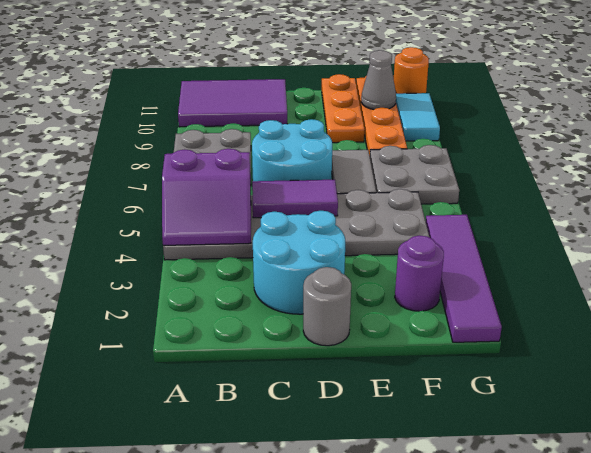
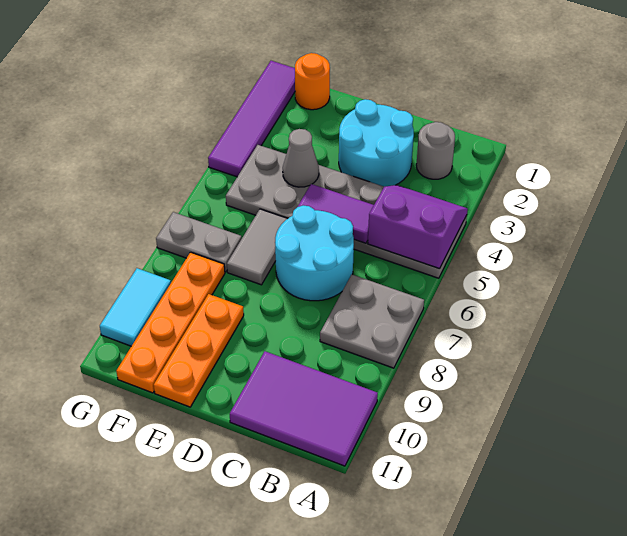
grey round brick D1 level 1 -> grey round brick B2 level 1
purple round brick F2 level 1 -> none
grey plate F6:G7 level 1 -> grey plate F7:G7 level 1
grey cone F10 level 2 -> grey cone E4 level 2
orange round brick G11 level 1 -> orange round brick F1 level 1

